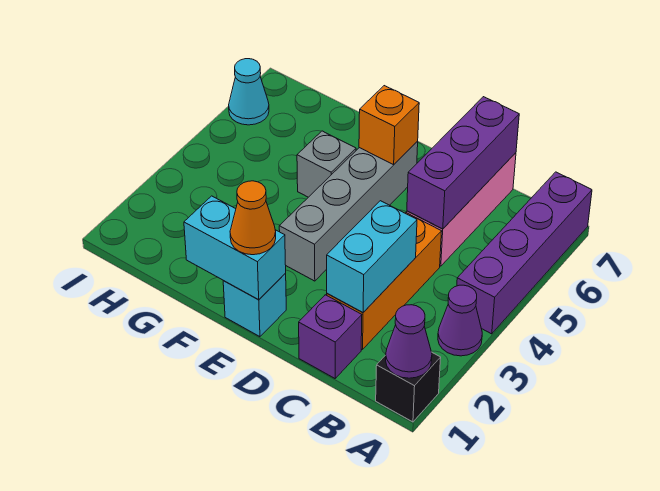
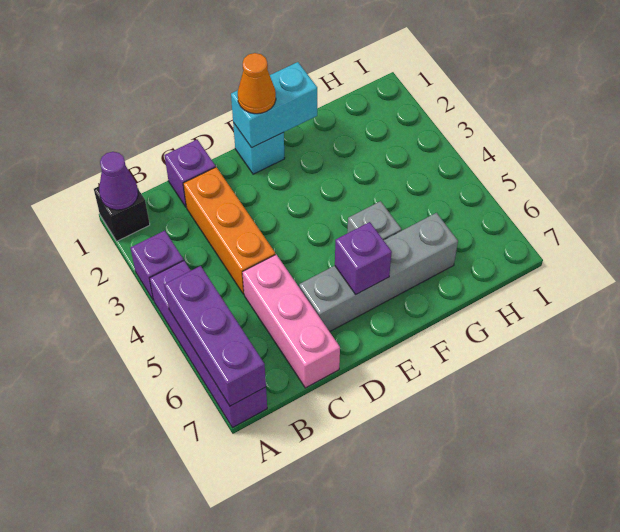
purple cone A3 level 1 -> purple brick A3 level 1
cyan brick C2:C3 level 2 -> none
purple brick C5:C7 level 2 -> purple brick A5:A7 level 2
grey brick E3:E6 level 1 -> grey brick D6:G6 level 1
orange brick E6 level 2 -> purple brick E6 level 2
cyan cone I6 level 1 -> none

